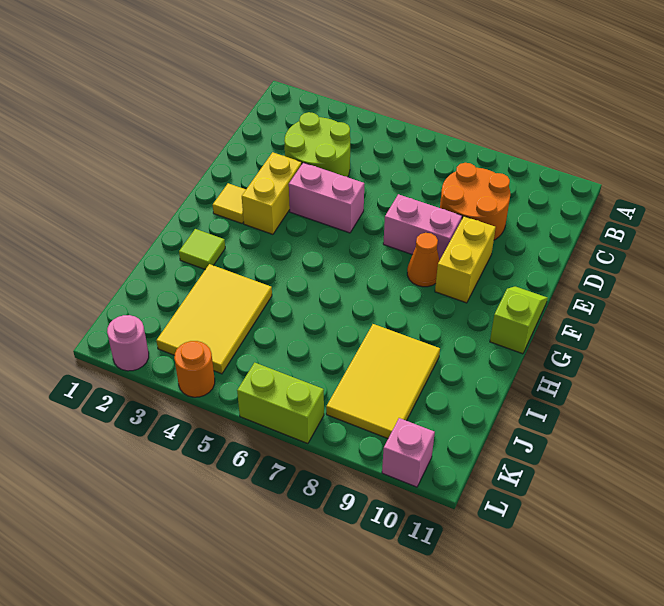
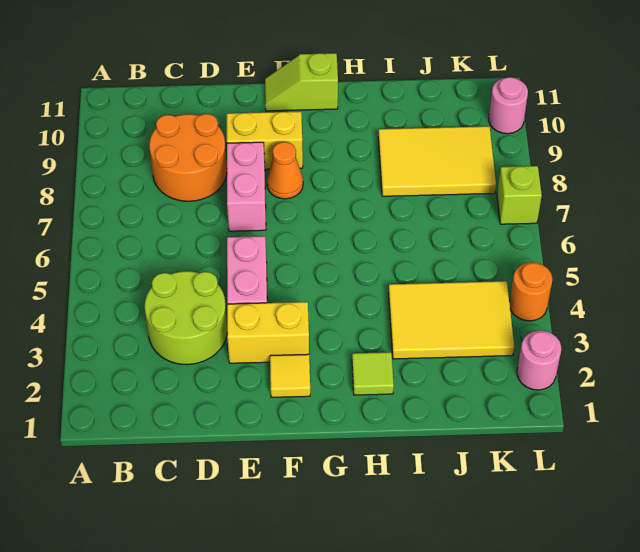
lime brick L6:L7 level 1 -> lime brick L7 level 1
pink brick L10 level 1 -> pink round brick L10 level 1

